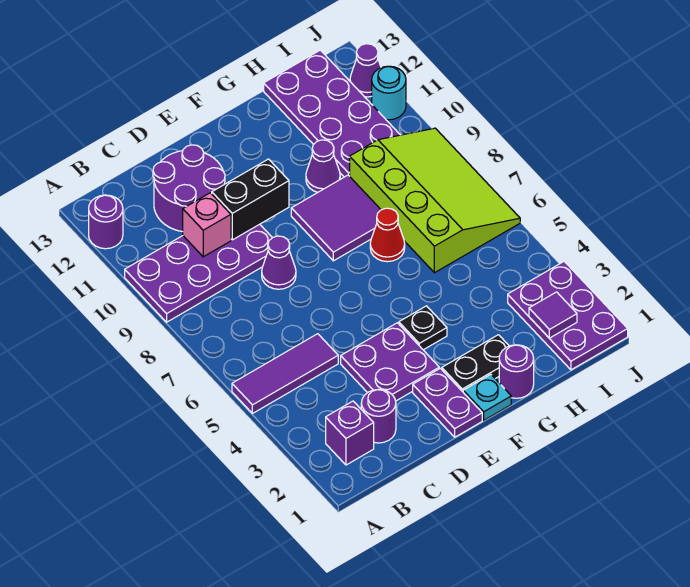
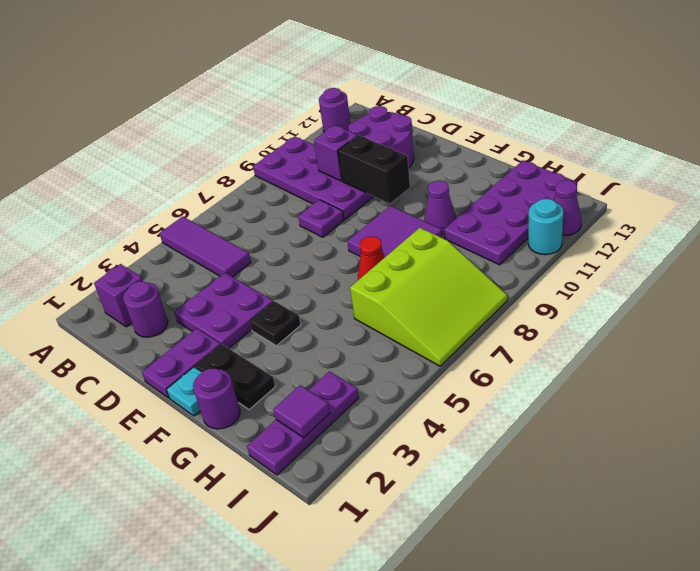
pink brick C10 level 2 -> purple brick C10 level 2
purple cone D8 level 1 -> purple plate D8 level 1
lime slope H6:J9 level 1 top H -> lime slope H6:J8 level 1 top H
purple plate I1:J3 level 1 -> purple plate I1:I3 level 1

